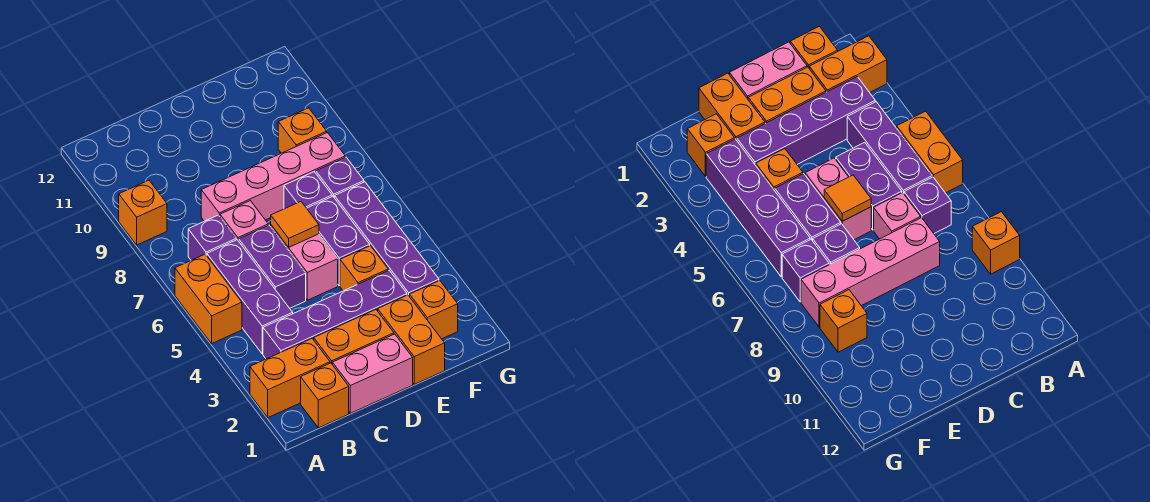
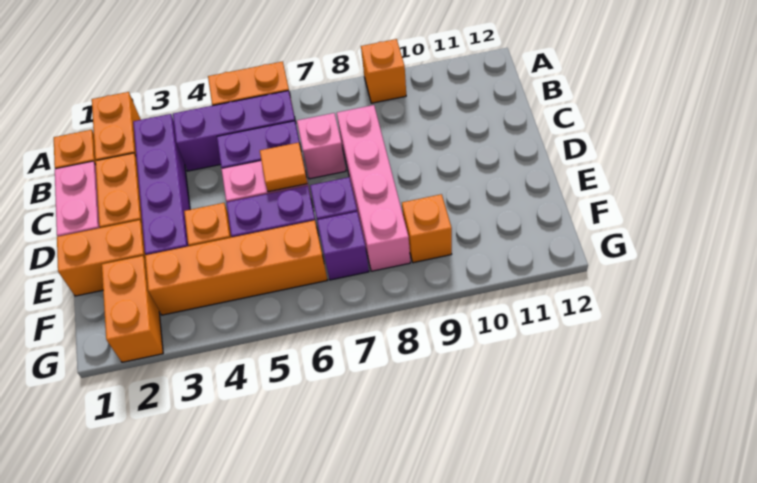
purple brick B7 level 1 -> none
orange brick F2 level 1 -> orange brick F2:G2 level 1
purple brick F3:F6 level 1 -> orange brick F3:F6 level 1

